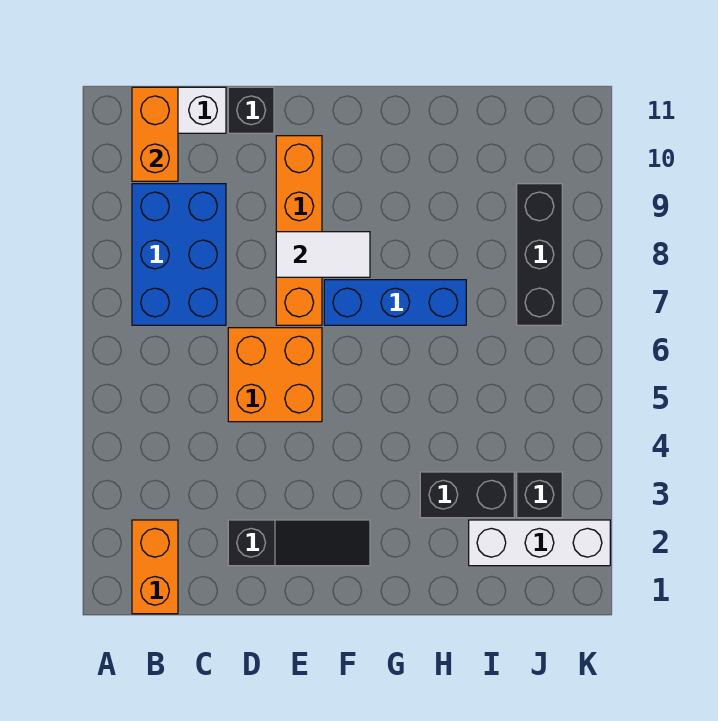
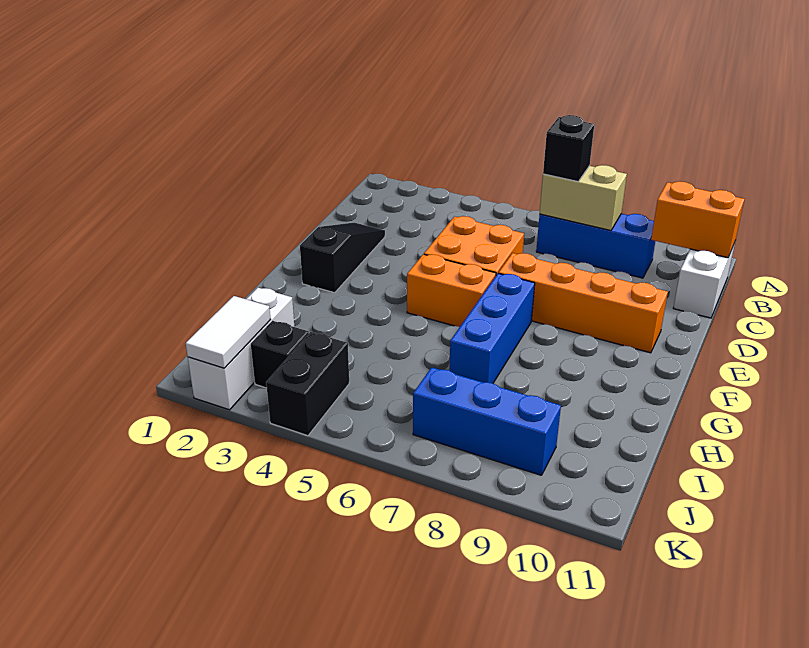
orange brick B1:B2 level 1 -> orange brick F5:F6 level 1
blue brick B7:C9 level 1 -> blue brick B7:B9 level 1
none -> tan brick B7:B8 level 2
black slope D2:F2 level 1 top D -> black slope D2:F2 level 1 top F
black brick D11 level 1 -> black brick B7 level 3
white tile E8:F8 level 2 -> white tile J2:K2 level 2
black brick H3:I3 level 1 -> black brick J4:K4 level 1
black brick J7:J9 level 1 -> blue brick J7:J9 level 1

